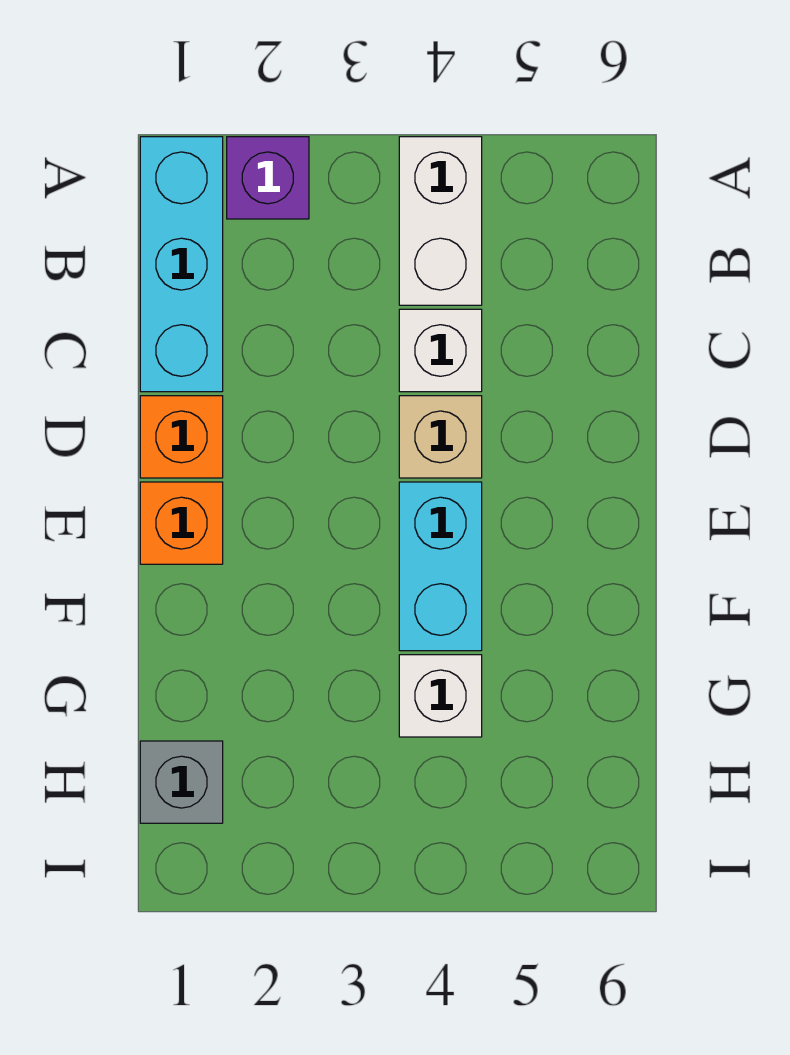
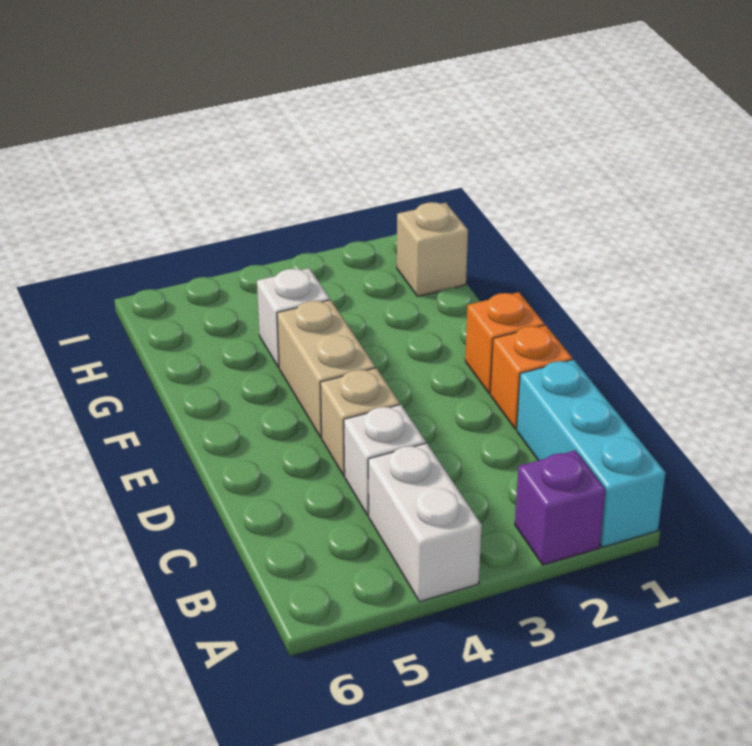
cyan brick E4:F4 level 1 -> tan brick E4:F4 level 1
grey brick H1 level 1 -> tan brick H1 level 1

